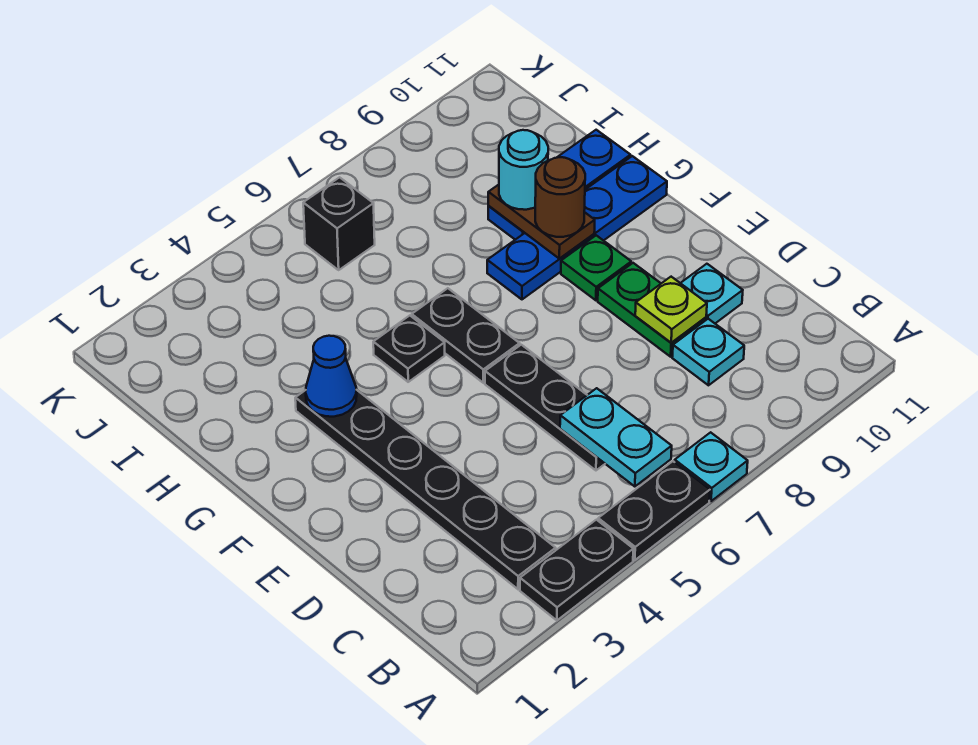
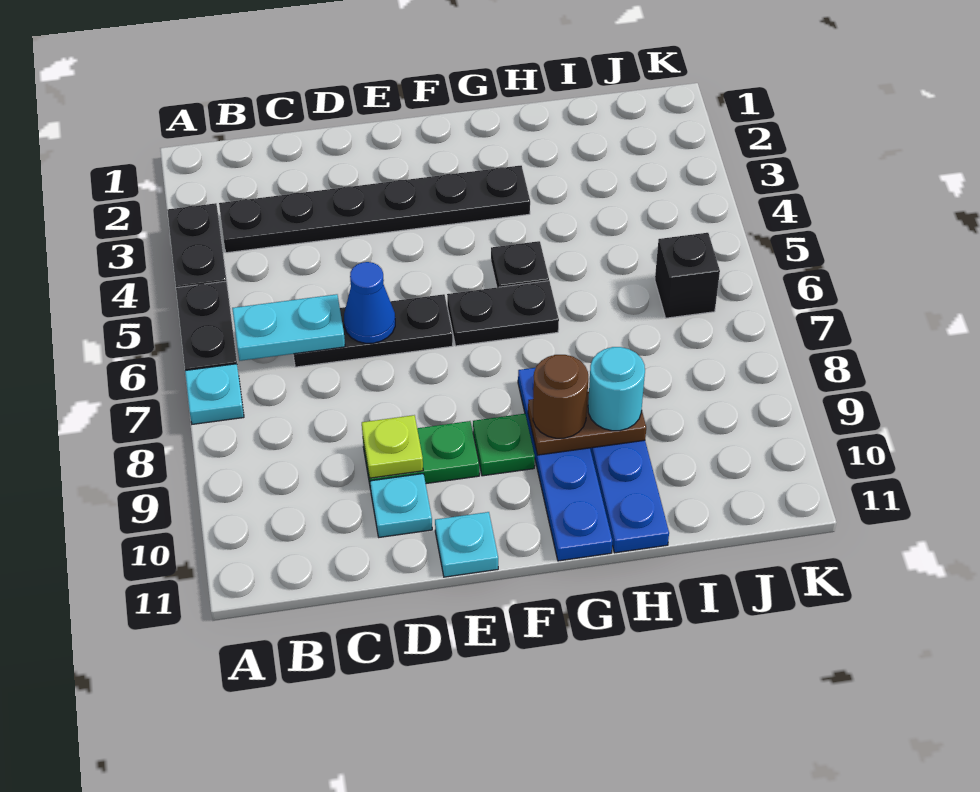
cyan plate C9 level 1 -> cyan plate E11 level 1
blue cone G3 level 2 -> blue cone D6 level 2

